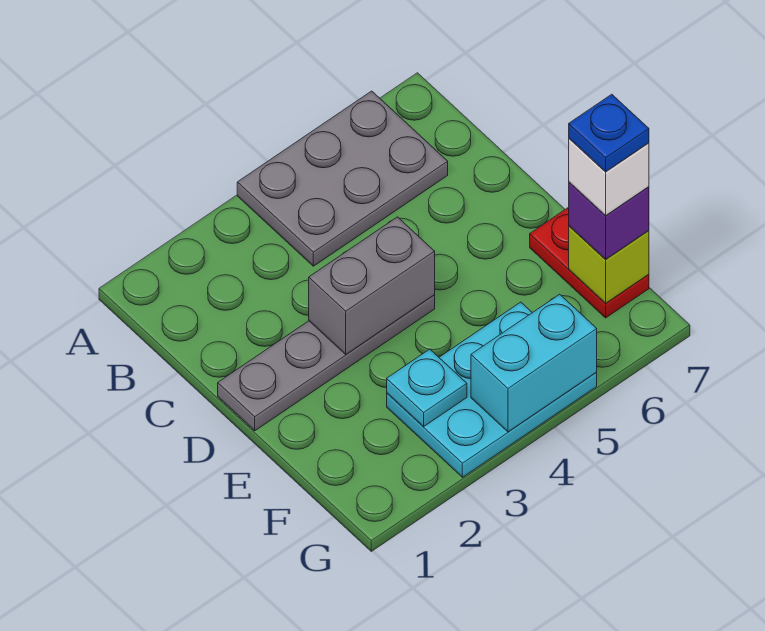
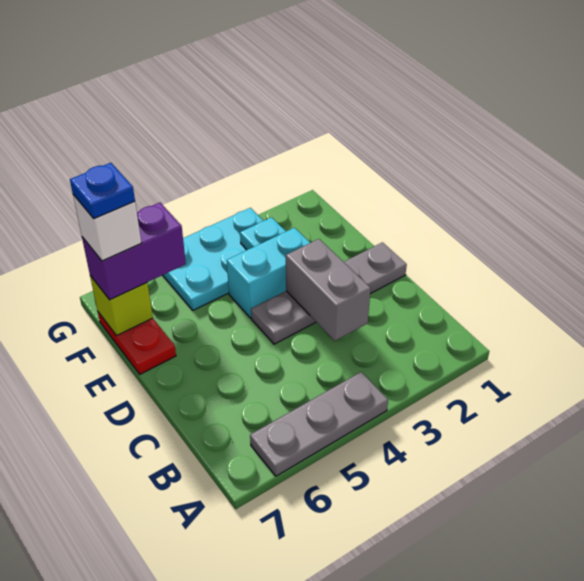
grey plate A4:B6 level 1 -> grey plate A4:A6 level 1
grey brick D3:D4 level 2 -> grey brick C3:D3 level 2
purple brick F7 level 3 -> purple brick F6:F7 level 3
cyan brick G4:G5 level 2 -> cyan brick E3:E4 level 1

